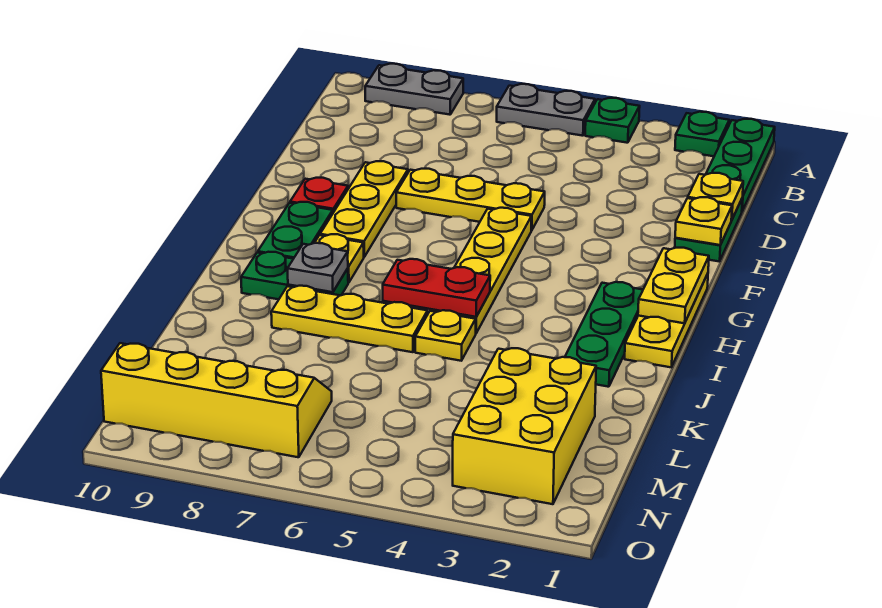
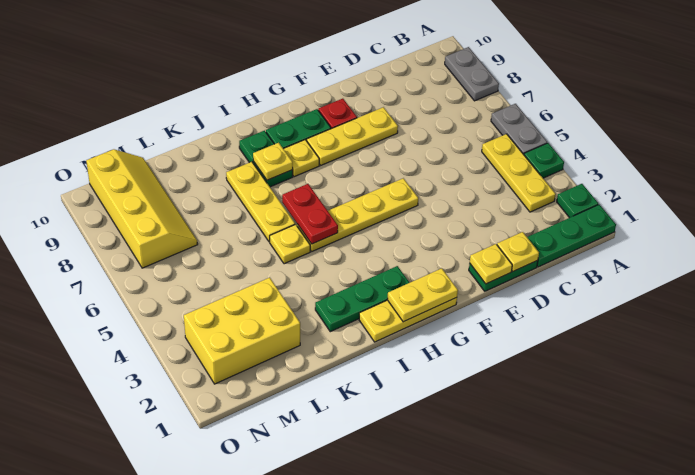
yellow plate E5:E7 level 1 -> yellow plate B3:B5 level 1
grey plate I8 level 2 -> yellow plate I8 level 2

